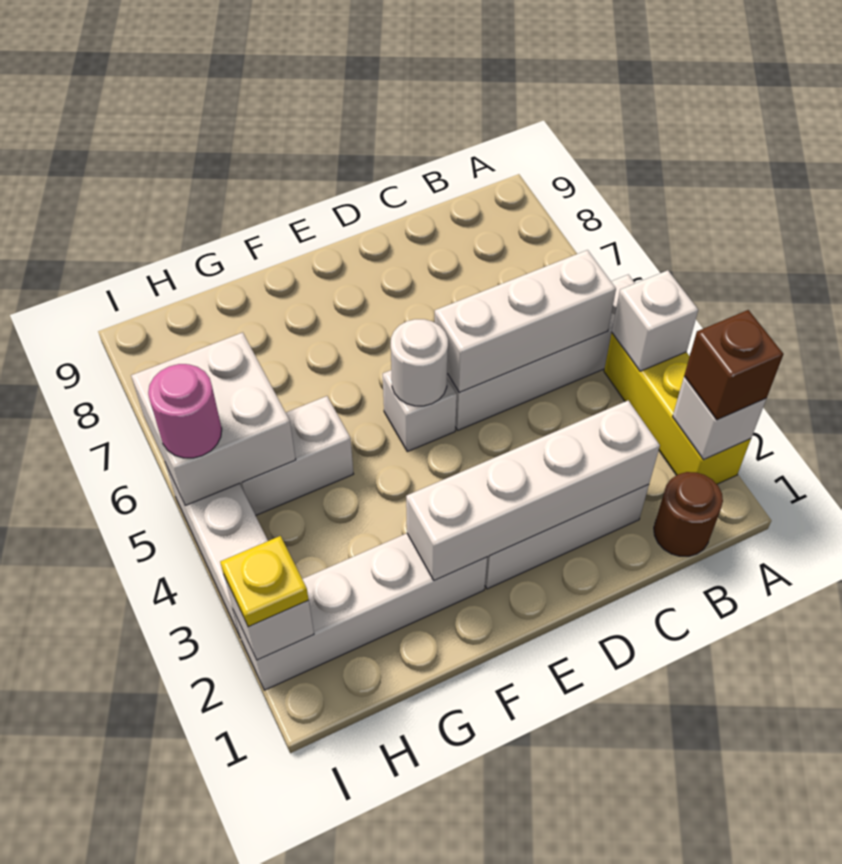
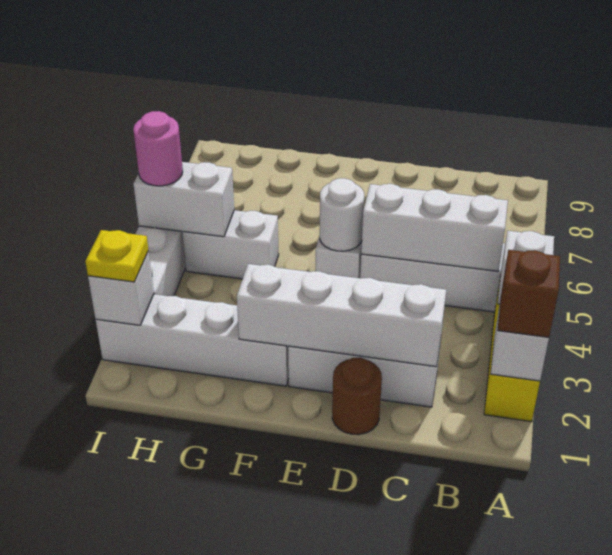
brown round brick B1 level 1 -> brown round brick D1 level 1
white brick H5:I6 level 2 -> white brick H5:I5 level 2

